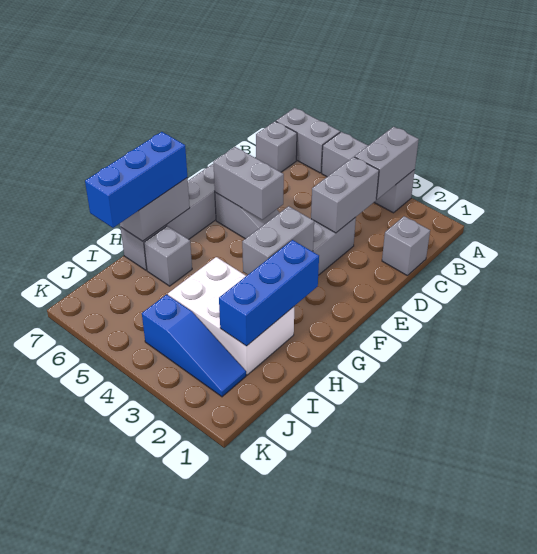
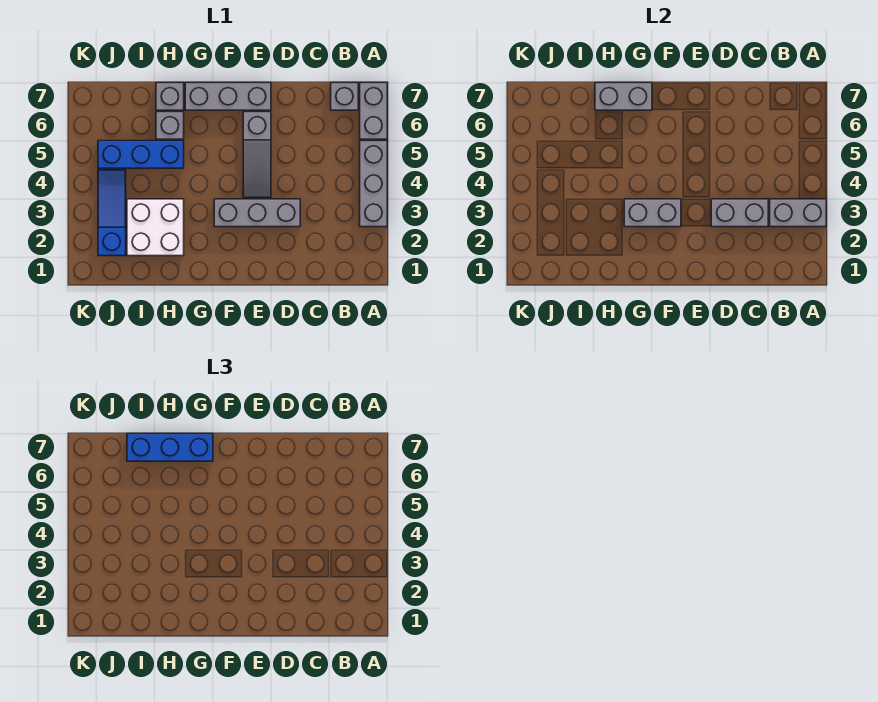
grey brick C1 level 1 -> none
grey brick E5:E6 level 2 -> none
blue brick G2:I2 level 2 -> blue brick H5:J5 level 1
white brick H2:I4 level 1 -> white brick H2:I3 level 1
blue slope J2:J4 level 1 top 4 -> blue slope J2:J4 level 1 top 2

